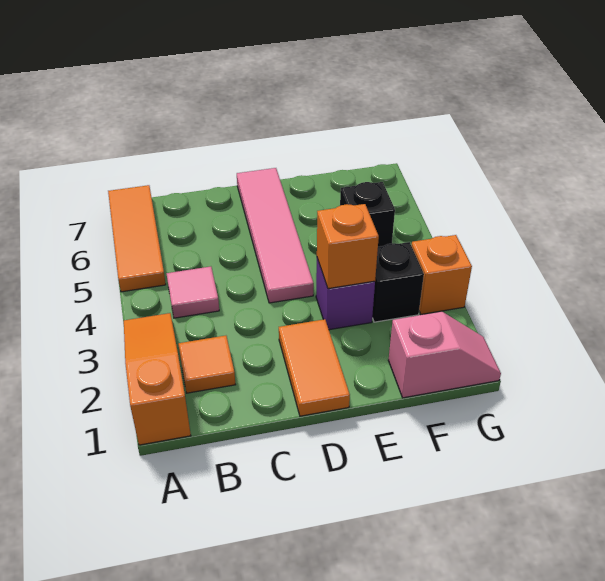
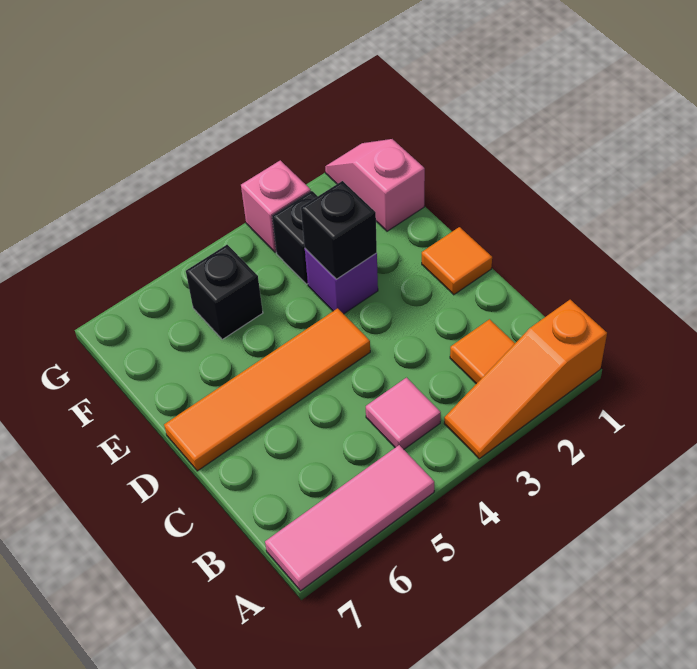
orange tile A5:A7 level 1 -> pink tile A5:A7 level 1
orange tile D1:D2 level 1 -> orange tile D1 level 1
pink tile D4:D7 level 1 -> orange tile D4:D7 level 1
orange brick E3 level 2 -> black brick E3 level 2
orange brick G3 level 1 -> pink brick G3 level 1

